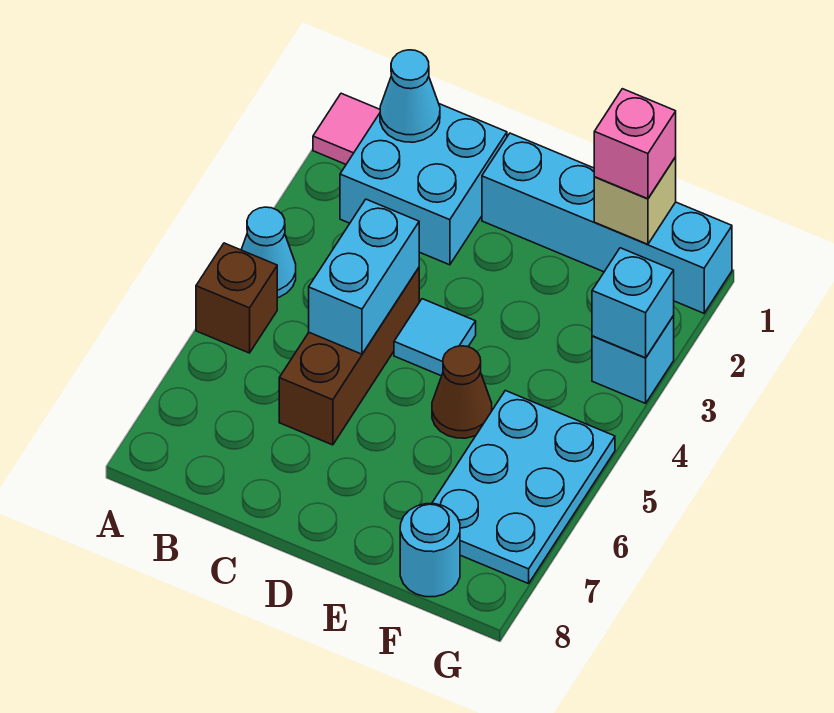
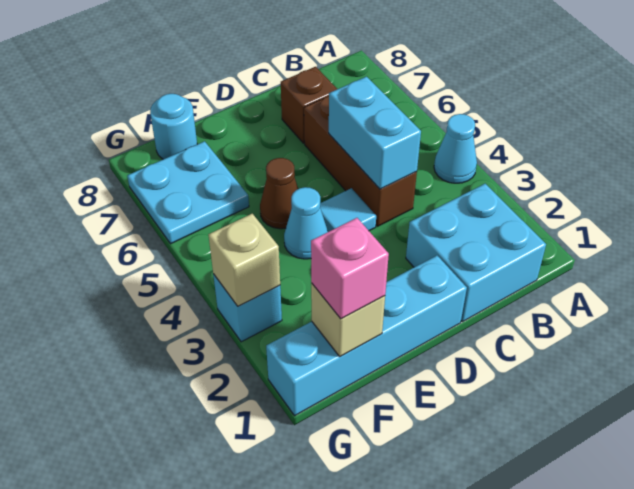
pink tile A1 level 1 -> none
brown brick A5 level 1 -> brown brick C7 level 1
cyan cone B1 level 2 -> cyan cone E4 level 1
cyan plate F5:G7 level 1 -> cyan plate F6:G7 level 1
cyan brick G3 level 2 -> tan brick G3 level 2

